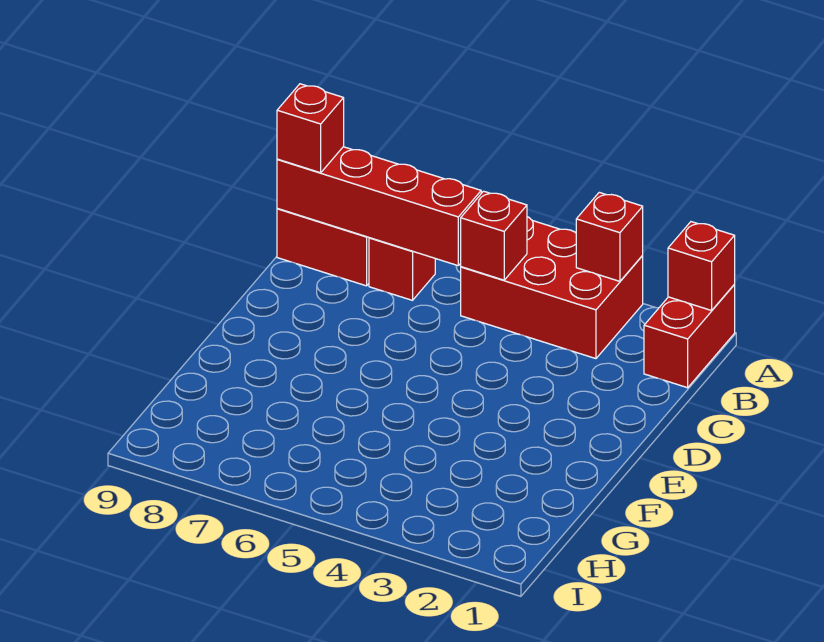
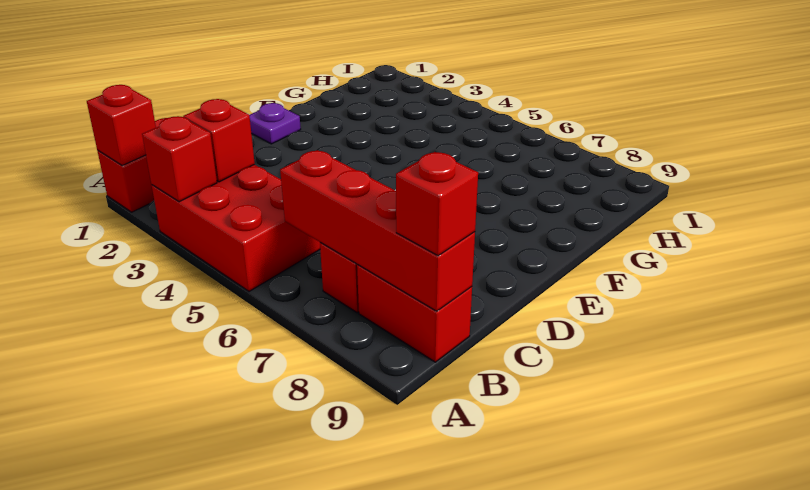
red brick B5 level 2 -> red brick B3 level 2
none -> purple plate E1 level 1

